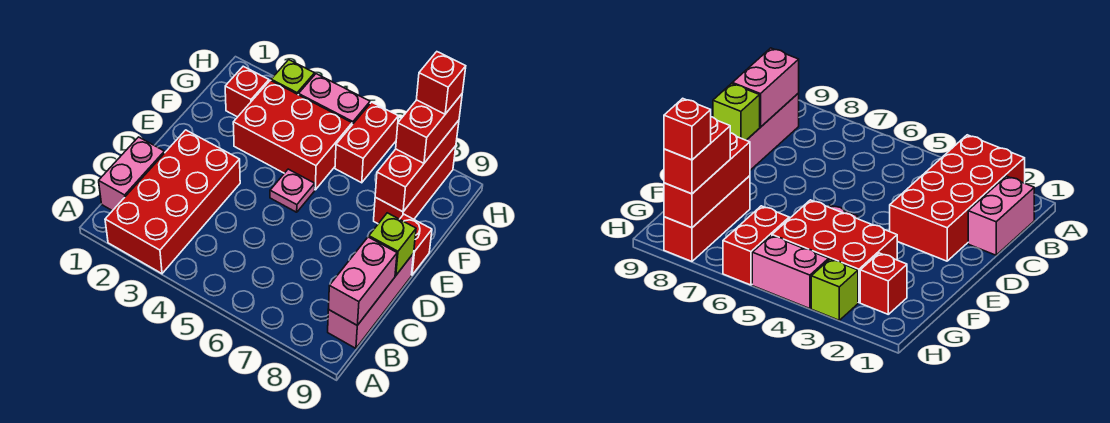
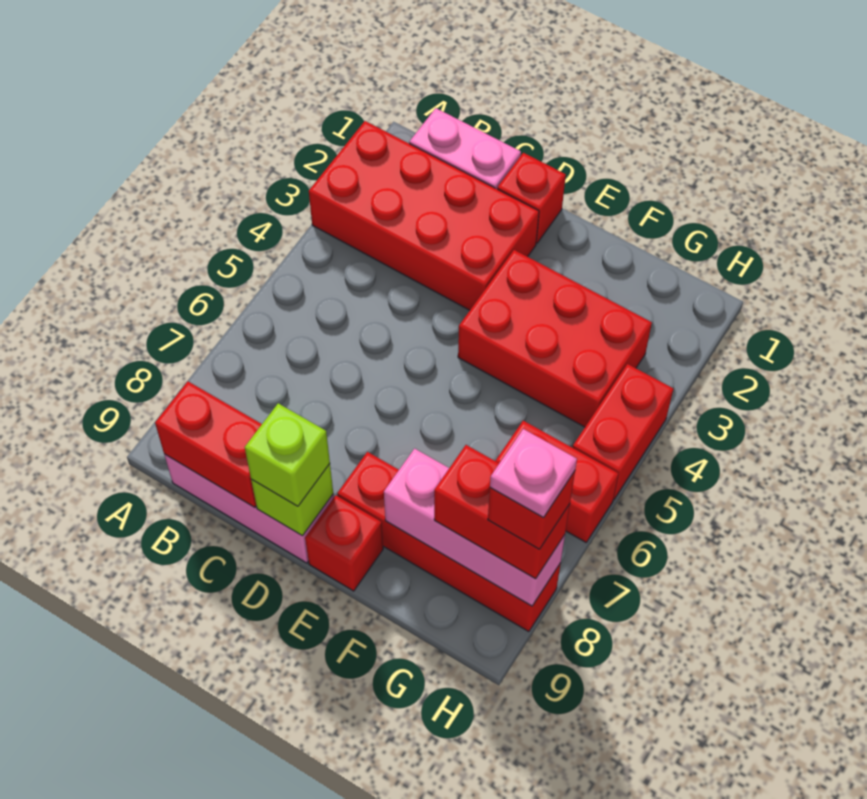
pink brick B9:C9 level 2 -> red brick B9:C9 level 2
pink plate E5 level 1 -> pink plate H8 level 5
red brick F3:G5 level 1 -> red brick E3:G4 level 1
red brick F8:H8 level 1 -> red brick E8:H8 level 1
red brick F8:H8 level 2 -> pink brick F8:H8 level 2
red brick G2 level 1 -> red brick D1 level 1
lime brick H3 level 1 -> lime brick D9 level 3
pink brick H4:H5 level 1 -> red brick H4:H5 level 1

